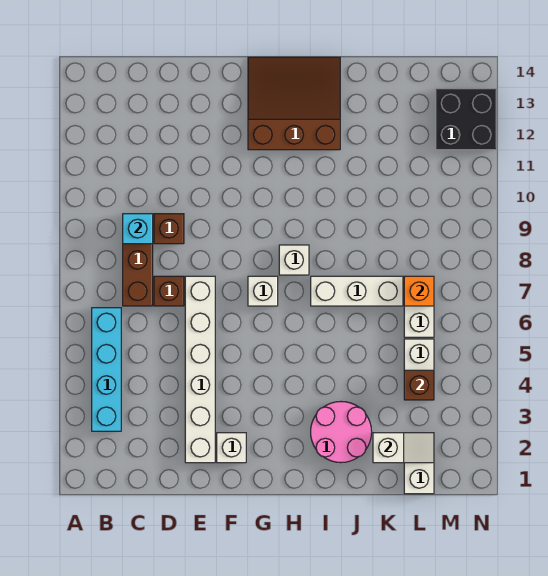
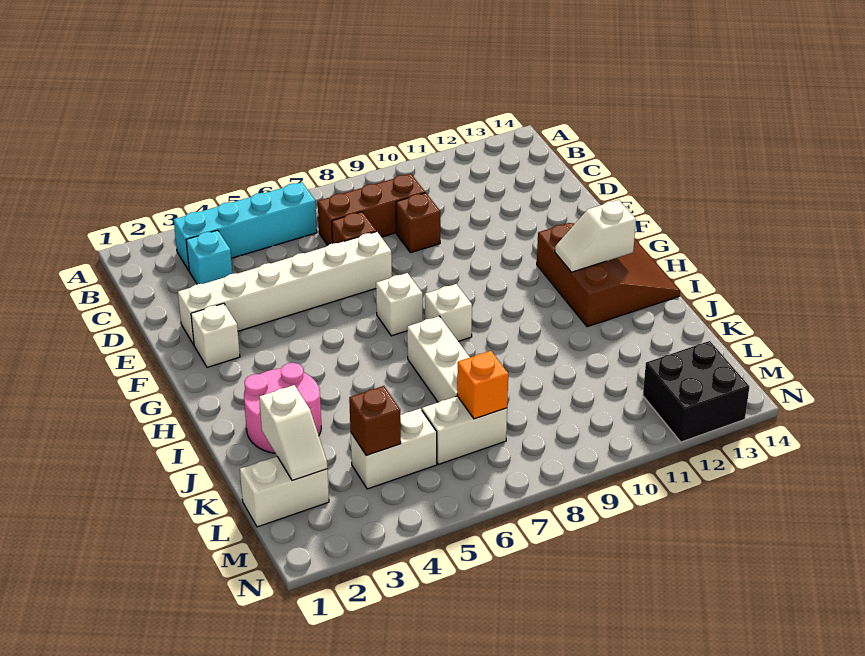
cyan brick C9 level 2 -> cyan brick C3 level 1
none -> white slope H12:H13 level 2 top 13

